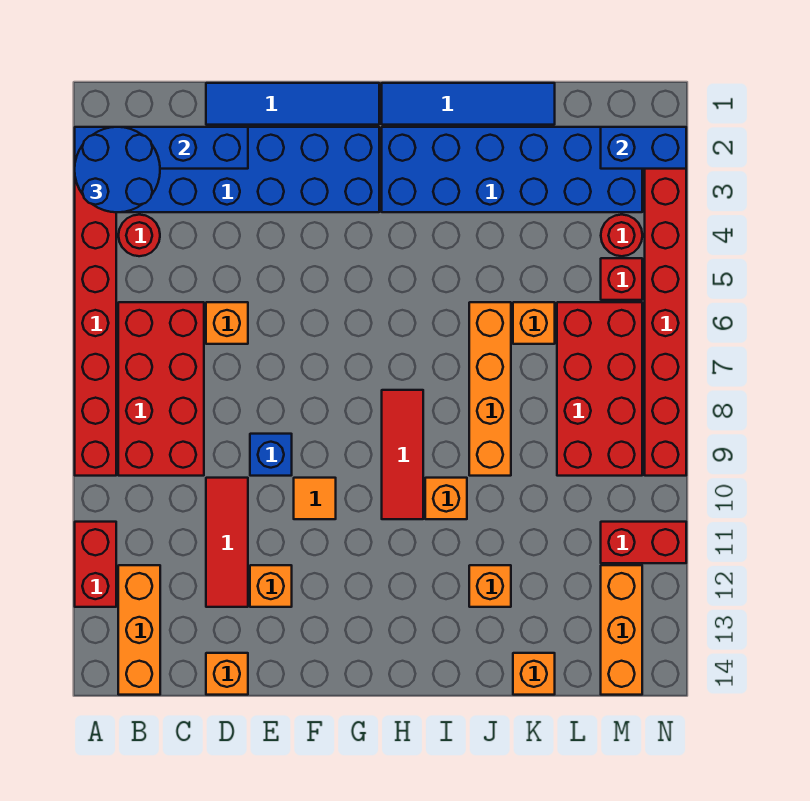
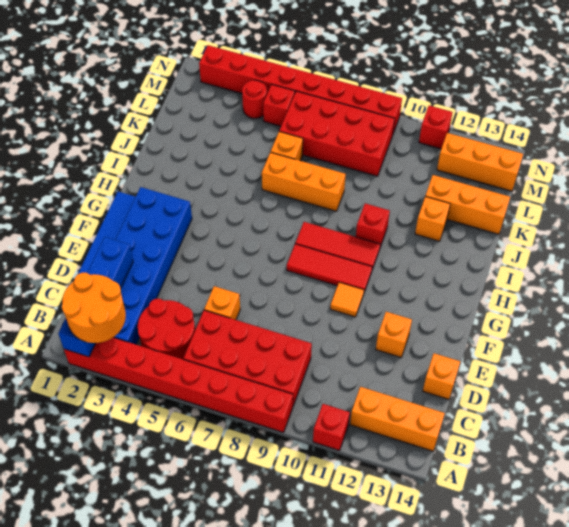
blue round brick A2:B3 level 3 -> orange round brick A2:B3 level 3
red brick A11:A12 level 1 -> red brick A11 level 1
red round brick B4 level 1 -> red round brick B4:C5 level 1
red tile D10:D12 level 1 -> red tile G8:G10 level 1
blue brick E9 level 1 -> none
blue tile H1:K1 level 1 -> none
blue brick H2:M3 level 1 -> none
orange brick I10 level 1 -> red brick I10 level 1
orange brick J6:J9 level 1 -> orange brick J6:J8 level 1
orange brick K14 level 1 -> orange brick K12:K14 level 1
blue brick M2:N2 level 2 -> none
red brick M11:N11 level 1 -> red brick N11 level 1

